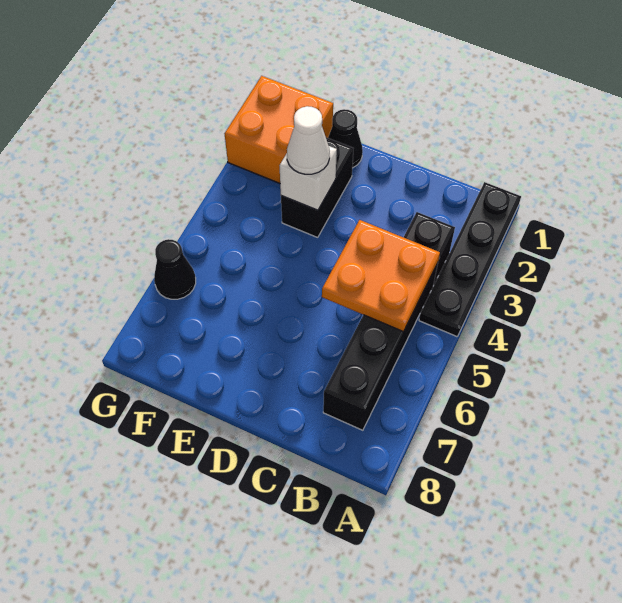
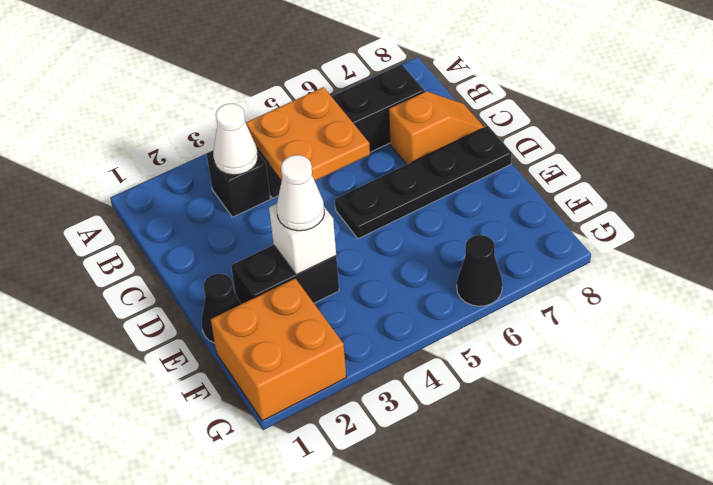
black plate A1:A4 level 1 -> black plate D5:D8 level 1
none -> white cone B3 level 2
none -> orange slope C7:C8 level 1 top 7

